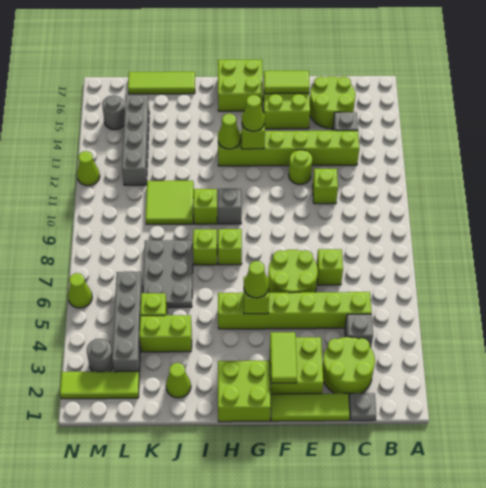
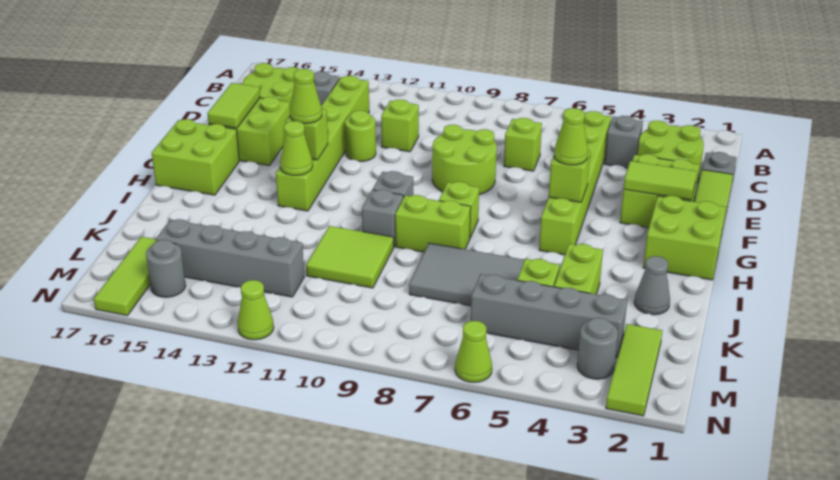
lime round brick E6:F7 level 1 -> lime round brick E8:F9 level 1
lime brick I8 level 1 -> lime brick I8:I9 level 1
lime brick I10 level 1 -> grey brick I10 level 1
lime cone J2 level 1 -> grey cone J2 level 1
grey plate J6:K8 level 1 -> grey tile J6:K8 level 1
lime tile J17:L17 level 1 -> lime tile L16:N16 level 1

